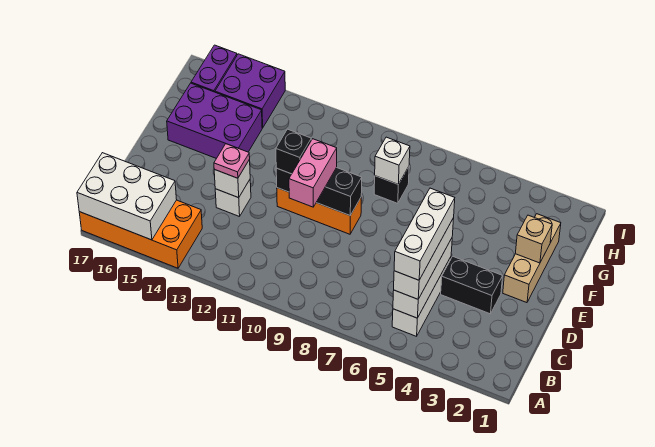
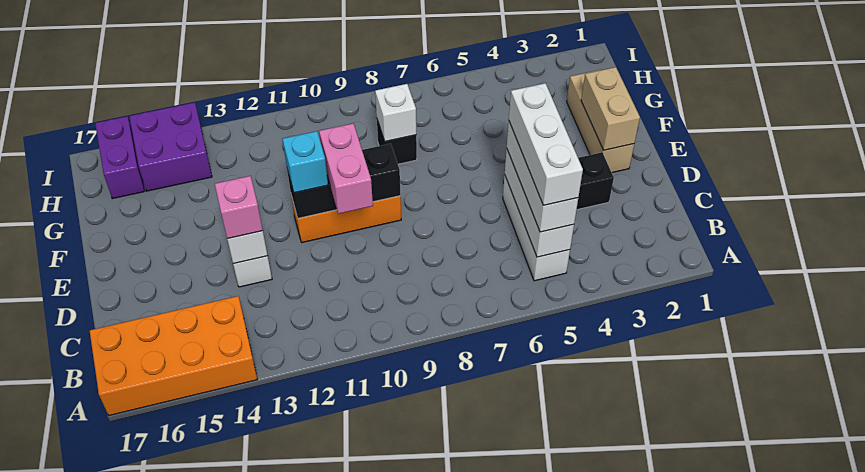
white brick A15:B17 level 2 -> none
pink plate D13 level 3 -> pink brick D13 level 3
black brick E11 level 3 -> cyan brick E11 level 3
tan brick F2 level 2 -> tan brick E2:F2 level 2
purple brick F14:G16 level 1 -> none

